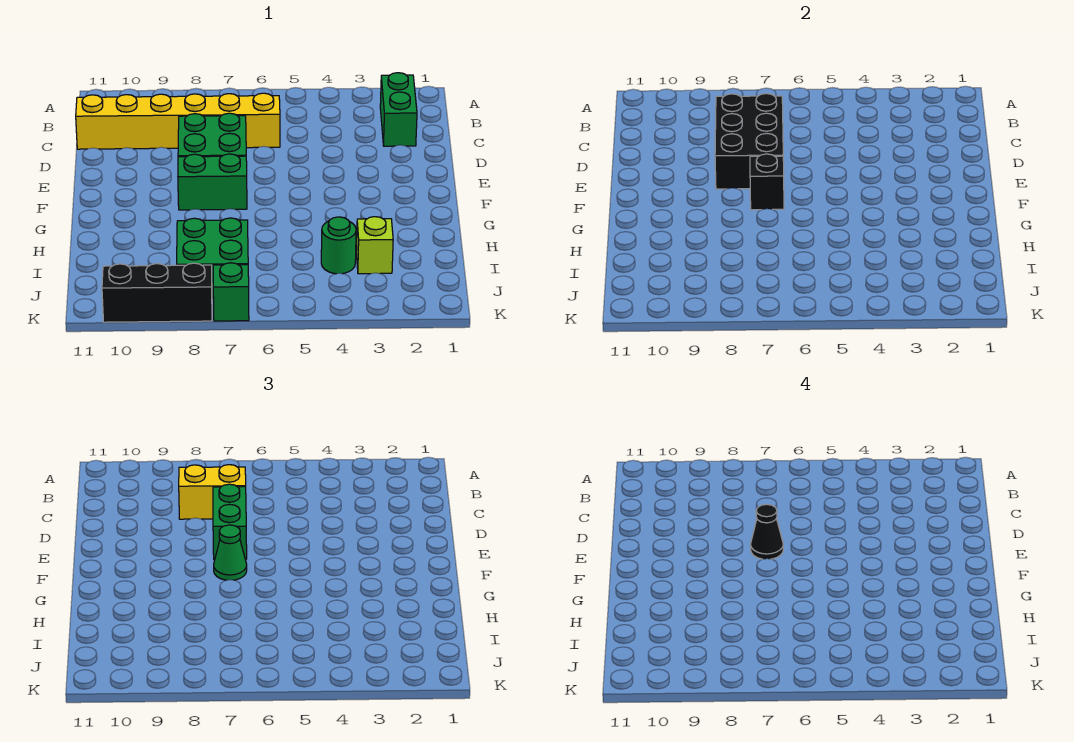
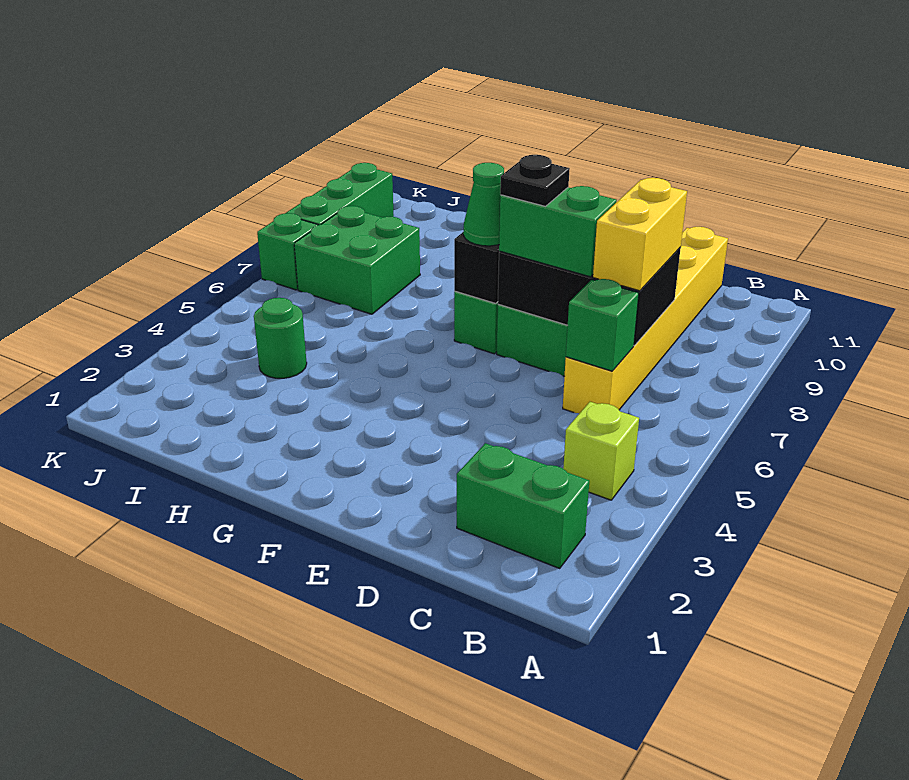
none -> green brick C6 level 2
black cone E7 level 4 -> black plate E7 level 4
lime brick I3 level 1 -> lime brick B4 level 1
black brick K8:K10 level 1 -> green brick K8:K10 level 1

